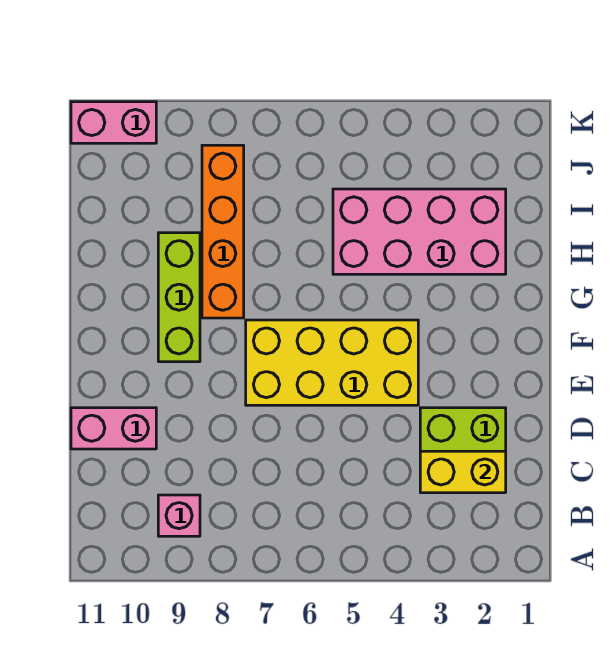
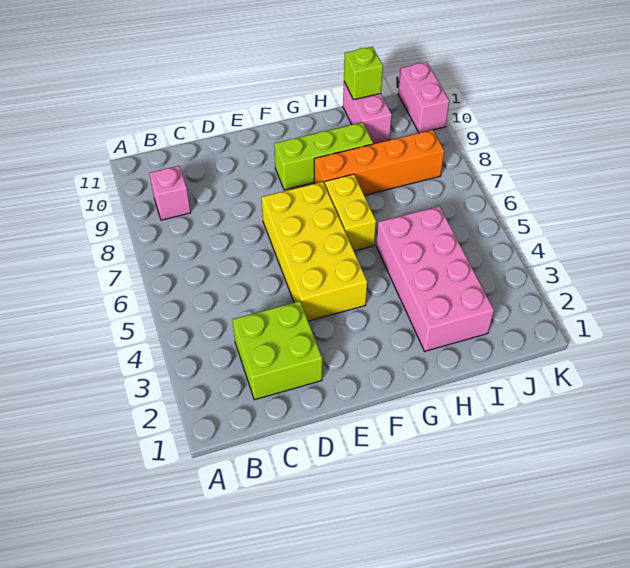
yellow brick C2:C3 level 2 -> yellow brick G6:G7 level 1
pink brick D10:D11 level 1 -> pink brick I10:I11 level 1
none -> lime brick I11 level 2

